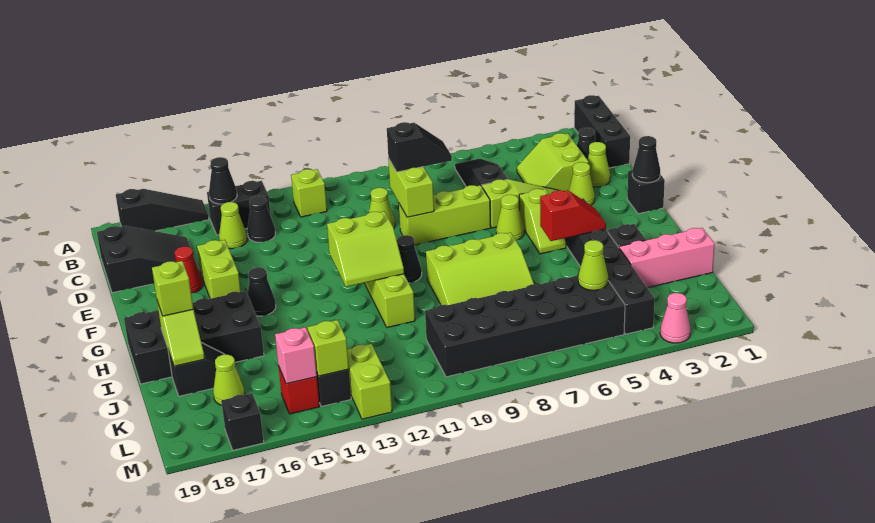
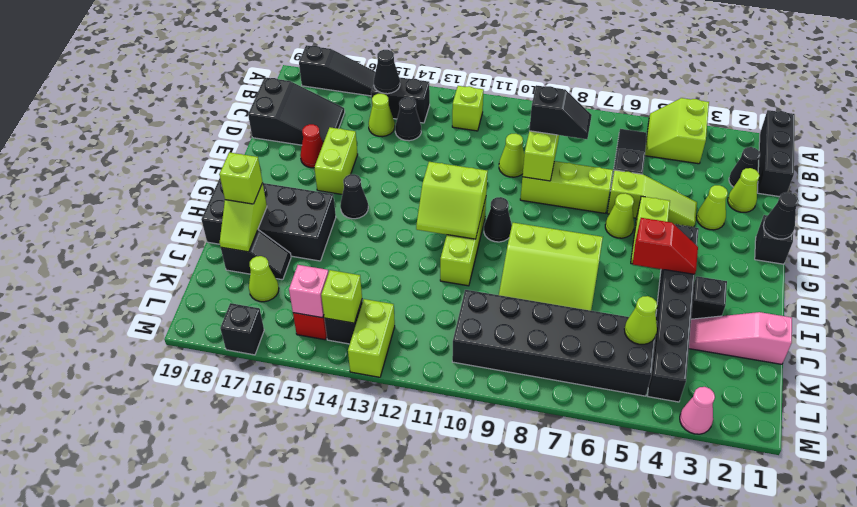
lime slope C3:D4 level 1 top 3 -> lime slope A4:B5 level 1 top 4
pink brick J1:J3 level 1 -> pink slope J1:J3 level 1 top 1

